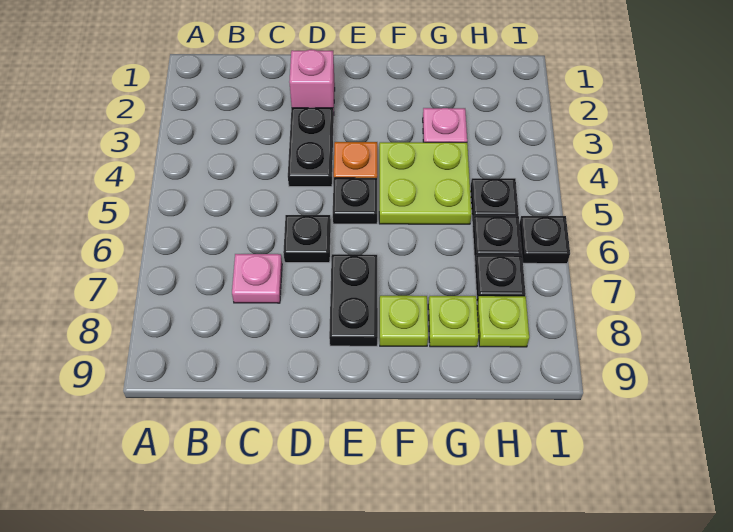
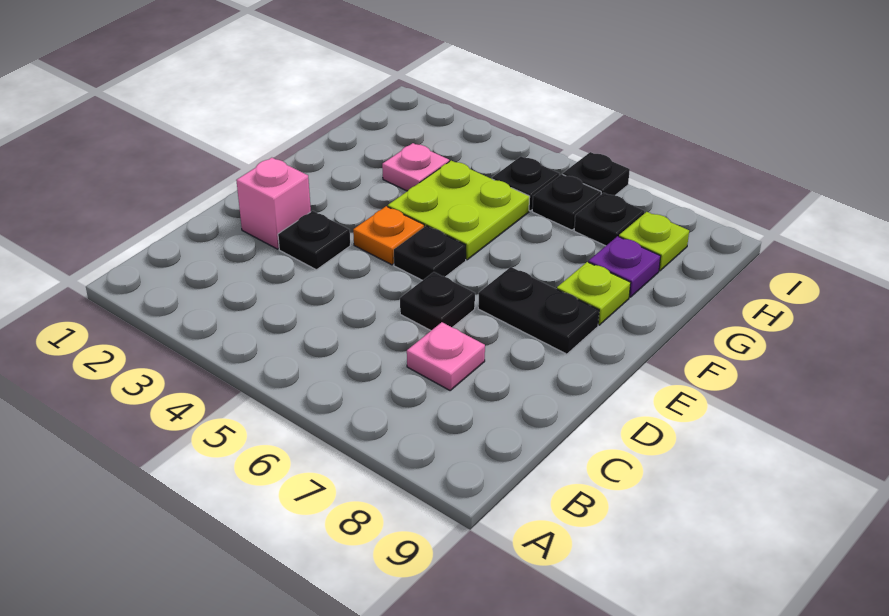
black plate D3:D4 level 1 -> black plate D3 level 1
lime plate G8 level 1 -> purple plate G8 level 1

